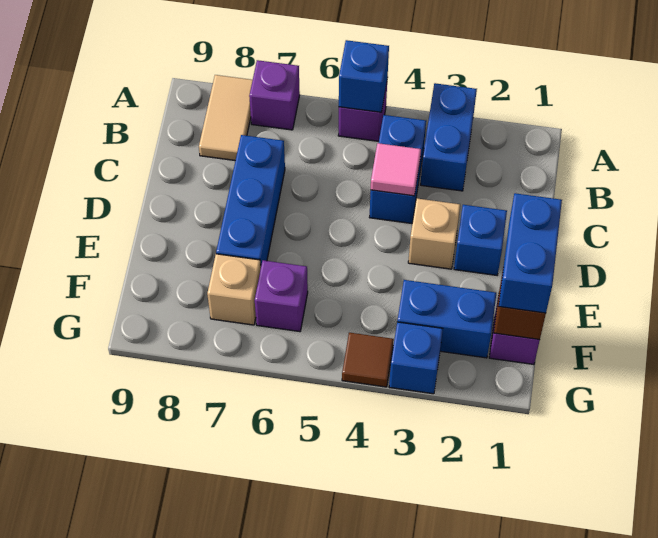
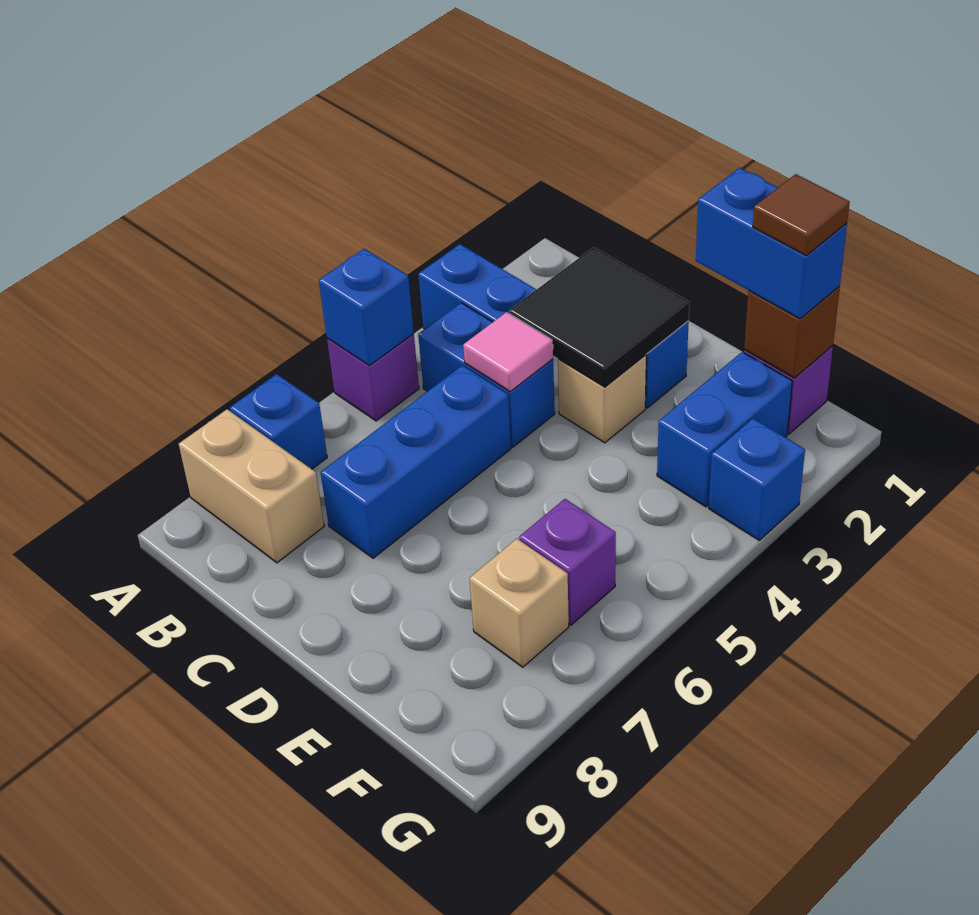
purple brick A7 level 1 -> blue brick A7 level 1
tan tile A8:B8 level 1 -> tan brick A8:B8 level 1
none -> black tile C2:D3 level 2
blue brick C7:E7 level 1 -> blue brick C5:C7 level 1
brown tile G4 level 1 -> brown tile F1 level 4

